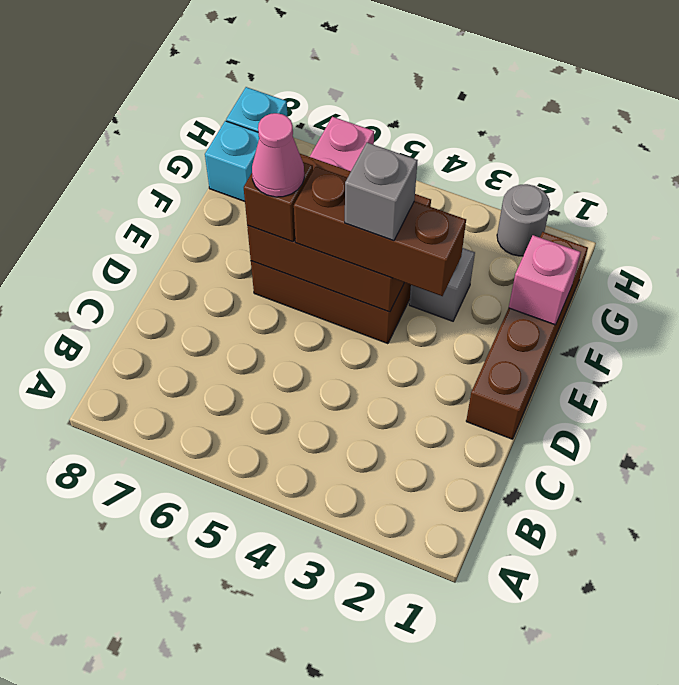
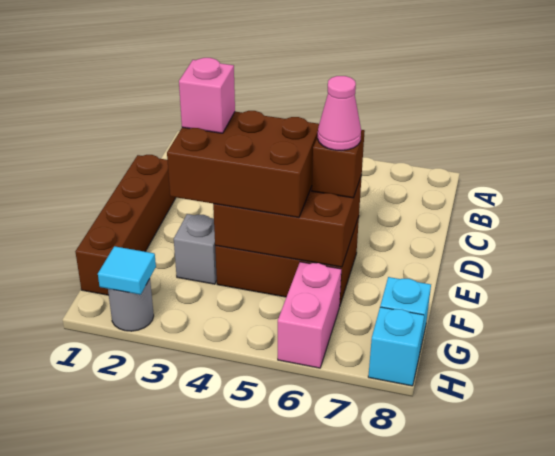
brown brick E3:E5 level 3 -> brown brick E3:F5 level 3
grey brick E4 level 4 -> none
pink brick F1 level 2 -> pink brick E3 level 4
none -> cyan tile H2 level 2

